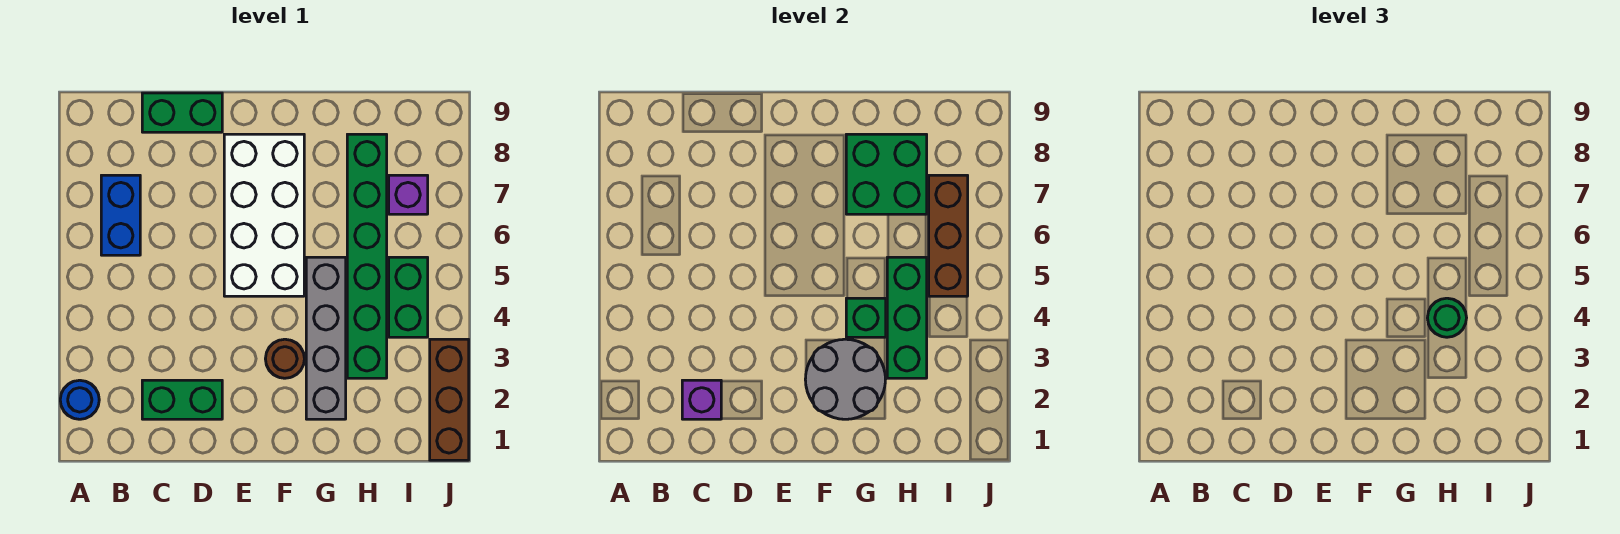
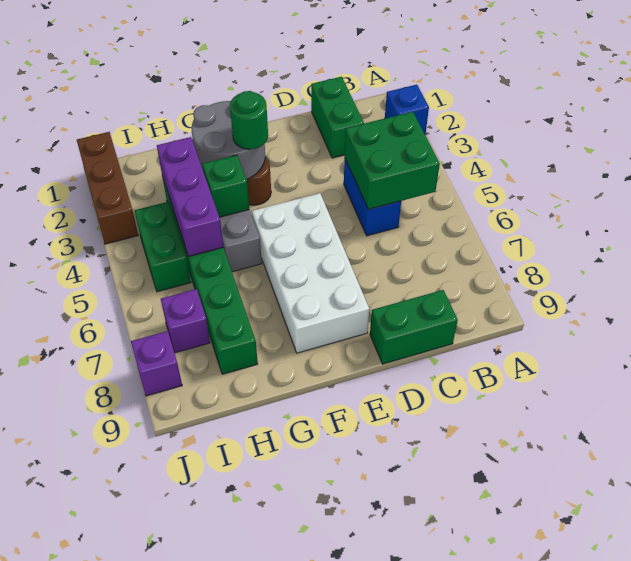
blue round brick A2 level 1 -> blue brick A2 level 1
blue brick B6:B7 level 1 -> blue brick C4:C5 level 1
green brick C2:D2 level 1 -> green brick C1:C2 level 1
purple brick C2 level 2 -> purple brick J8 level 1
green brick G7:H8 level 2 -> green brick B4:C5 level 2
green brick H3:H5 level 2 -> purple brick H3:H5 level 2
green round brick H4 level 3 -> green round brick F3 level 3
brown brick I5:I7 level 2 -> none

